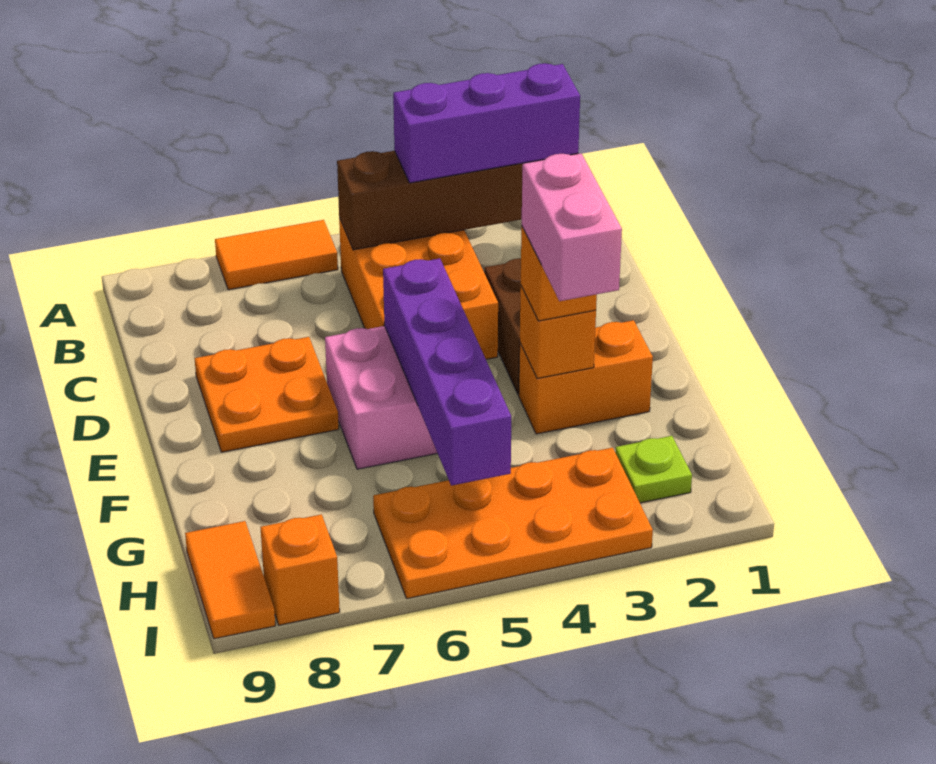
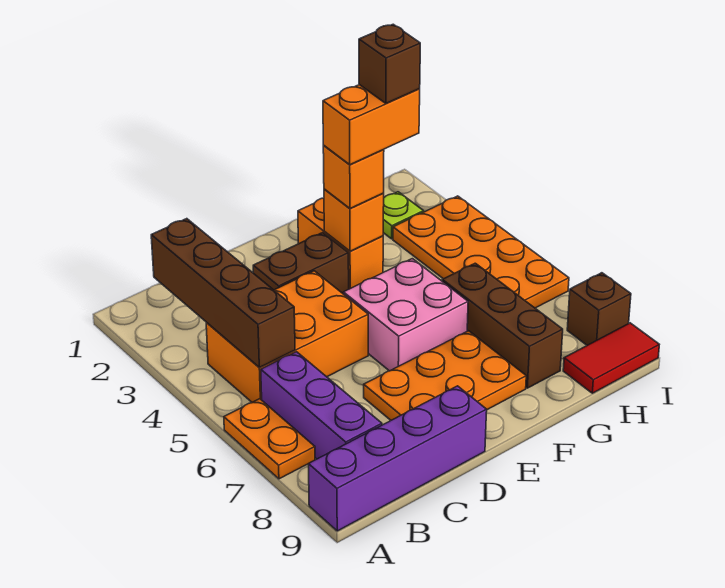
orange tile A6:A7 level 1 -> orange plate A6:A7 level 1
purple brick B2:B4 level 3 -> purple brick B6:B8 level 1
orange plate D7:E8 level 1 -> orange plate D7:F8 level 1
purple brick E5:H5 level 2 -> purple brick A9:D9 level 1
pink brick F3:G3 level 4 -> orange brick F3:G3 level 4
none -> brown brick G3 level 5
none -> brown brick G6:G8 level 1
orange tile H9:I9 level 1 -> red tile H9:I9 level 1
orange brick I8 level 1 -> brown brick I8 level 1

